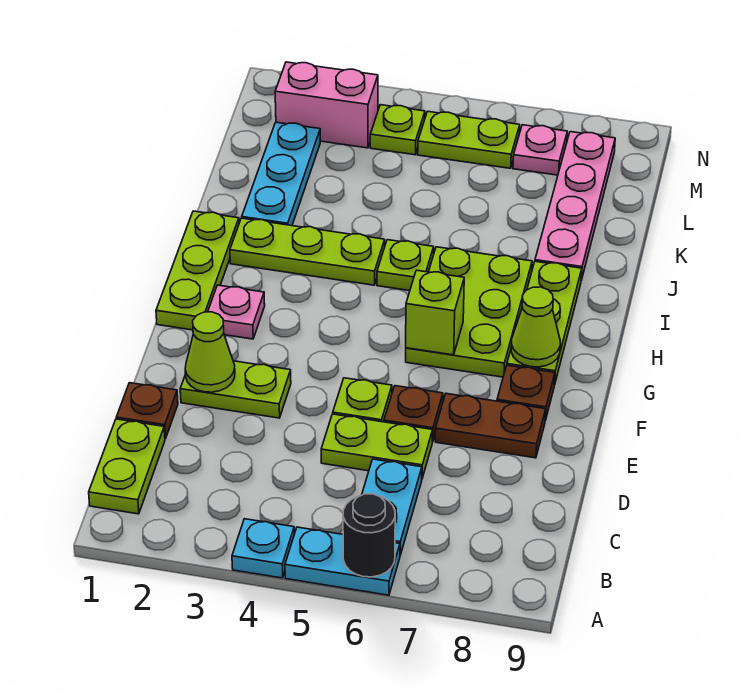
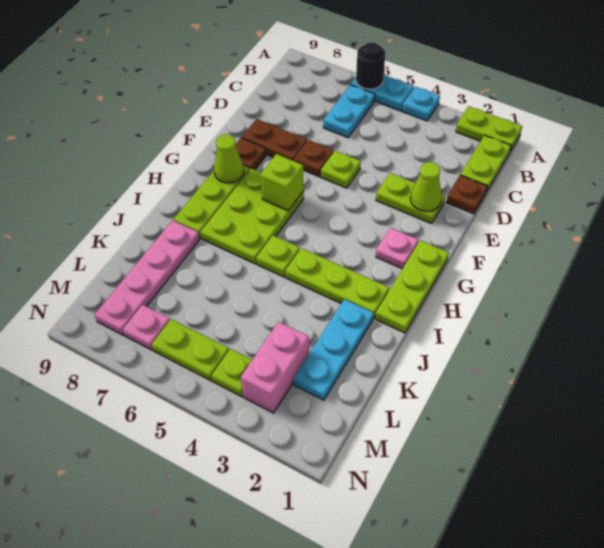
lime plate D5:D6 level 1 -> lime plate A1:A2 level 1
pink brick M2:M3 level 1 -> pink brick L3:M3 level 1

